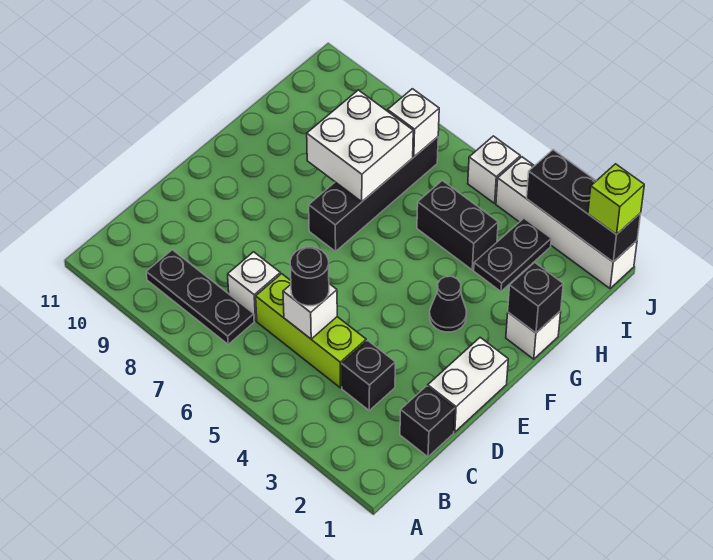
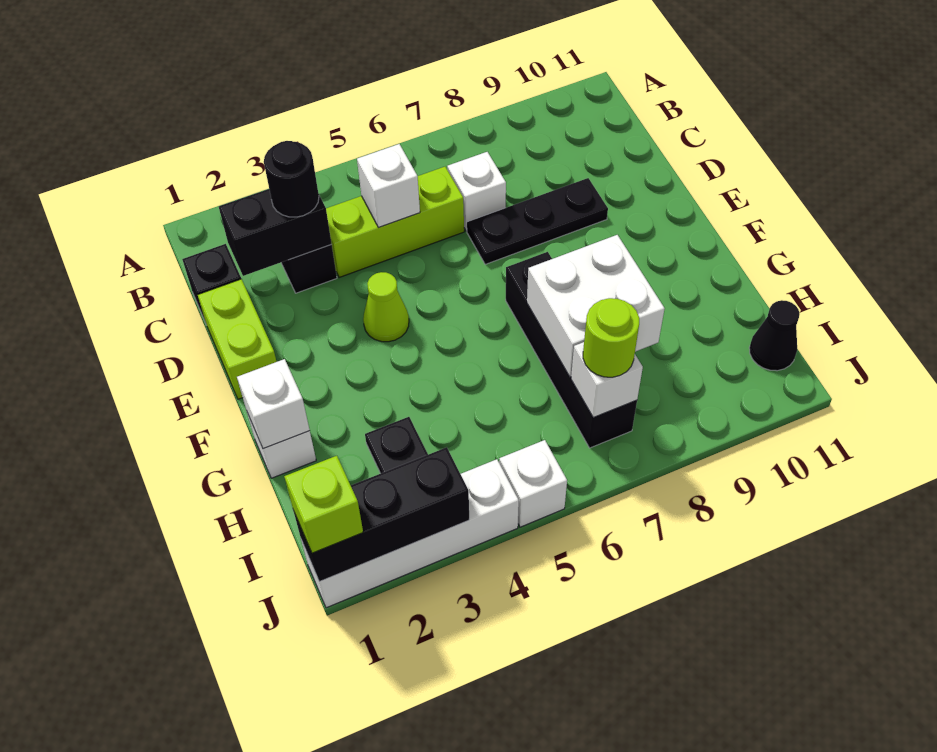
black plate B7:B9 level 1 -> black plate D7:D9 level 1
black round brick C5 level 3 -> black round brick C3 level 3
white brick D1:E1 level 1 -> lime brick D1:E1 level 1
none -> lime cone E4 level 1
black cone F3 level 1 -> black cone I11 level 1
black brick G1 level 2 -> white brick G1 level 2
black brick H4:H5 level 1 -> black brick C2:C3 level 2
none -> lime round brick I7 level 3

